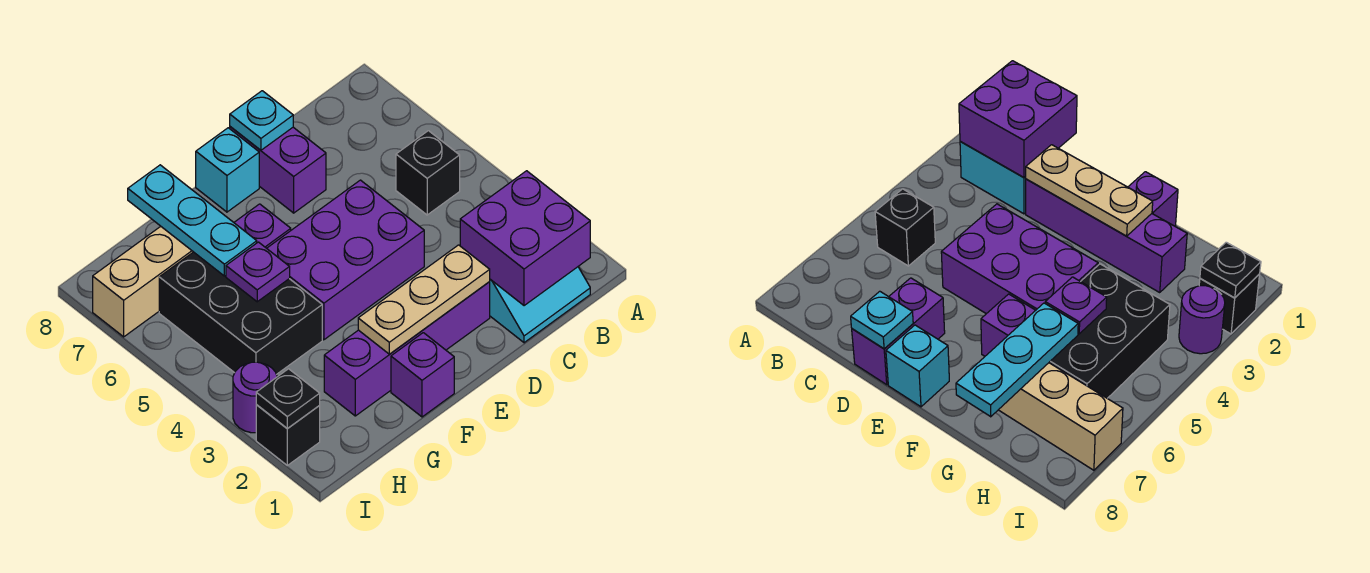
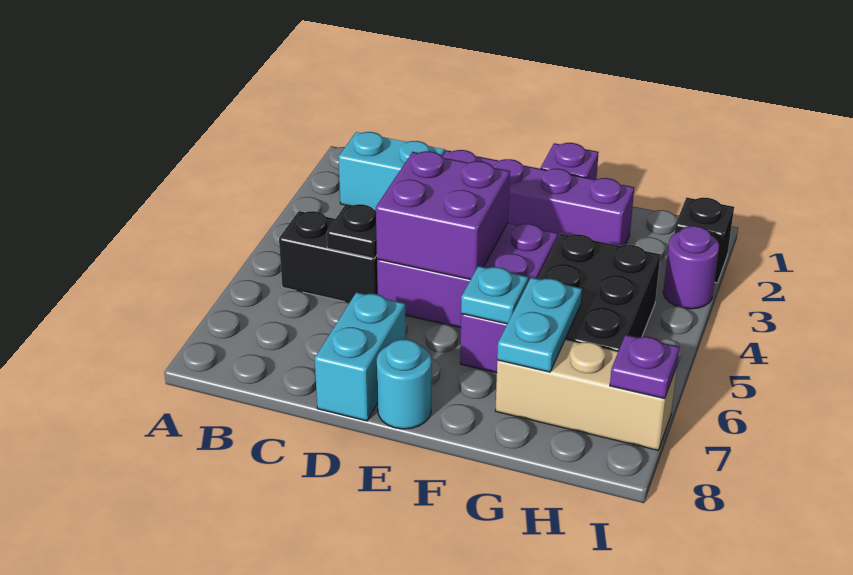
purple brick B1:C2 level 2 -> purple brick D4:E5 level 2
black brick B5 level 1 -> black brick B5:C5 level 1
tan plate D2:F2 level 2 -> none
purple brick D7:D8 level 1 -> cyan brick D7:D8 level 1
cyan plate D8 level 2 -> cyan plate F6 level 2
cyan brick E8 level 1 -> cyan round brick E8 level 1
purple plate G5 level 2 -> purple plate I7 level 2
cyan plate G6:G8 level 2 -> cyan plate G6:G7 level 2
black plate I2 level 2 -> black plate C5 level 2

